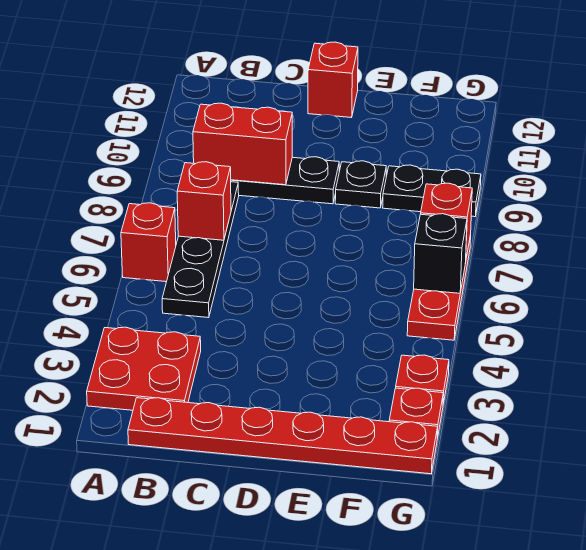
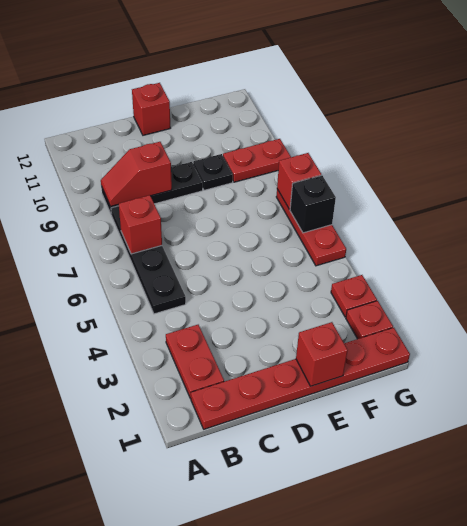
red plate A2:B3 level 1 -> red plate B2:B3 level 1
red brick A6 level 1 -> red brick E1 level 2
red brick B9:C9 level 2 -> red slope B9:C9 level 2 top C
black plate F9:G9 level 1 -> red plate F9:G9 level 1

